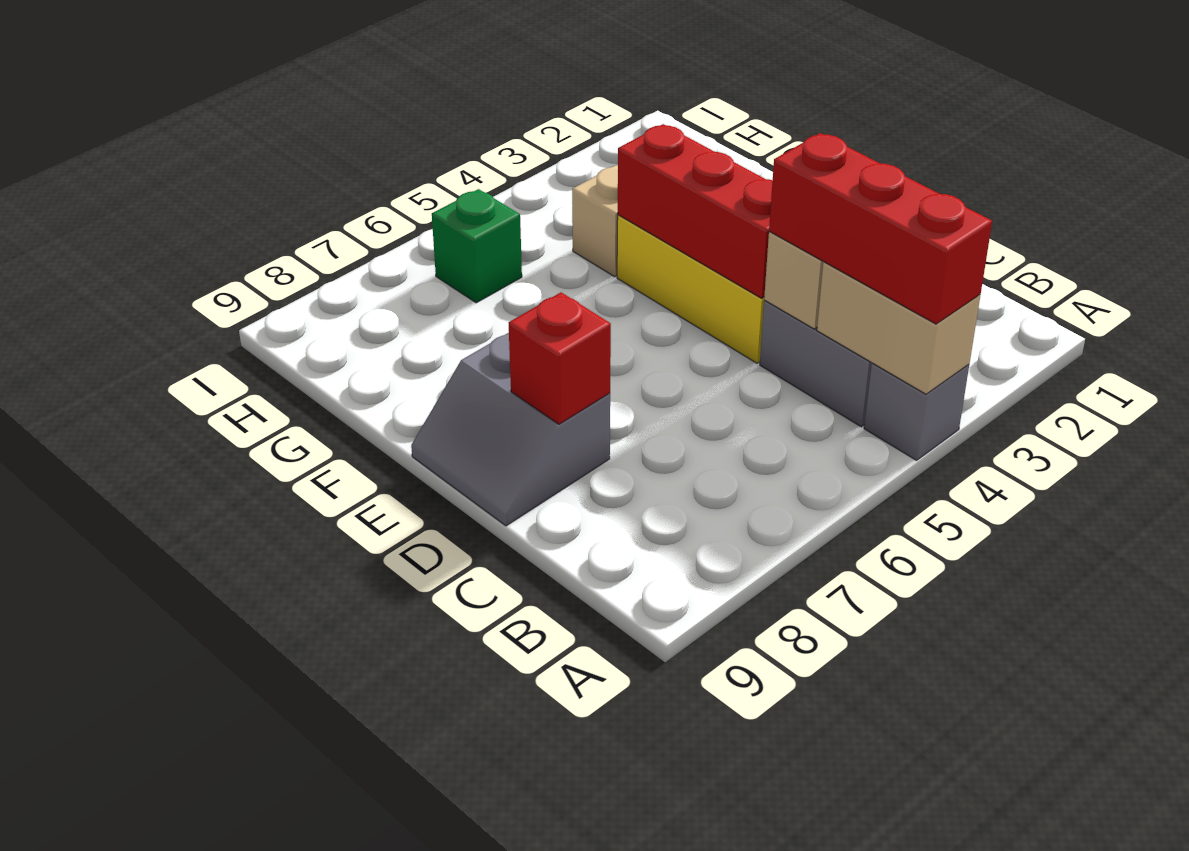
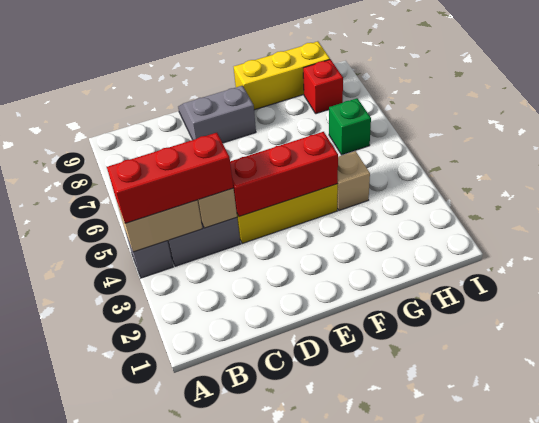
red brick D8 level 2 -> red brick H8 level 1
none -> yellow brick F9:H9 level 1

